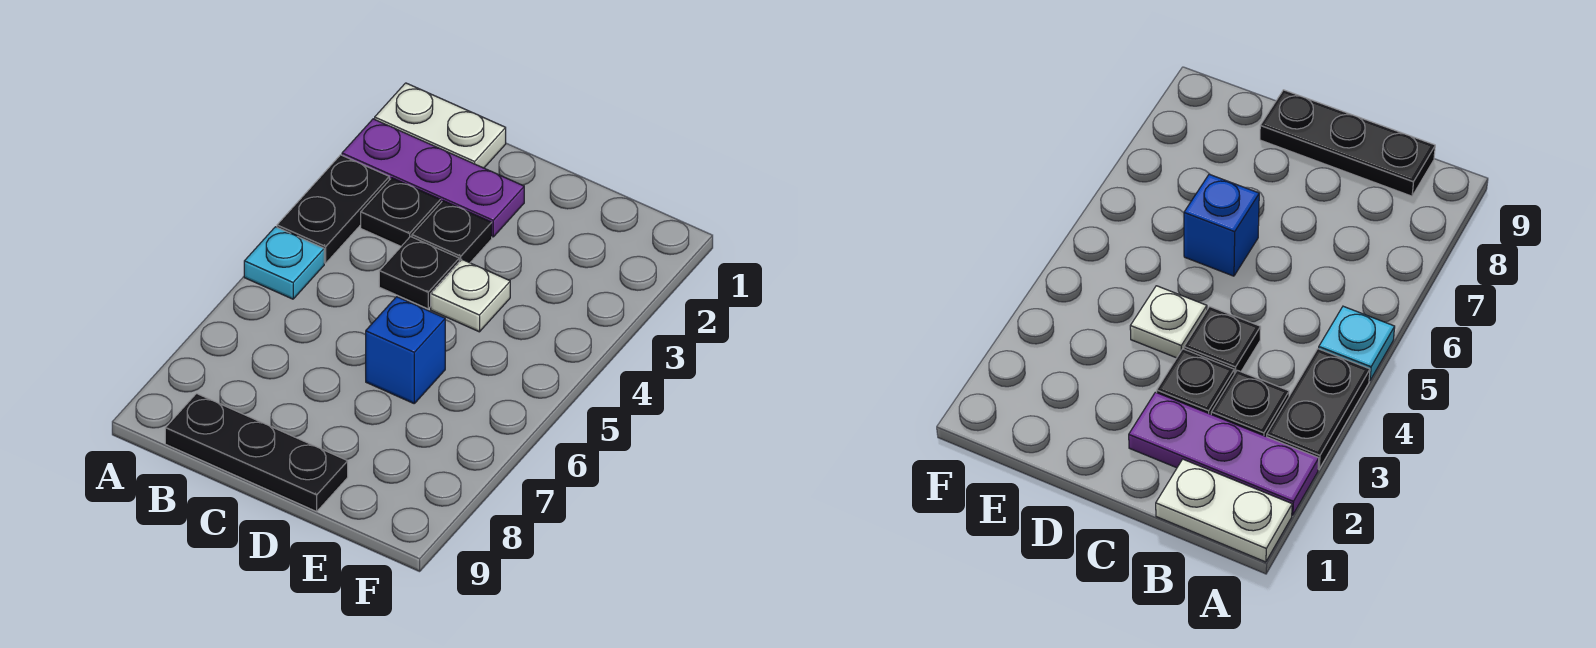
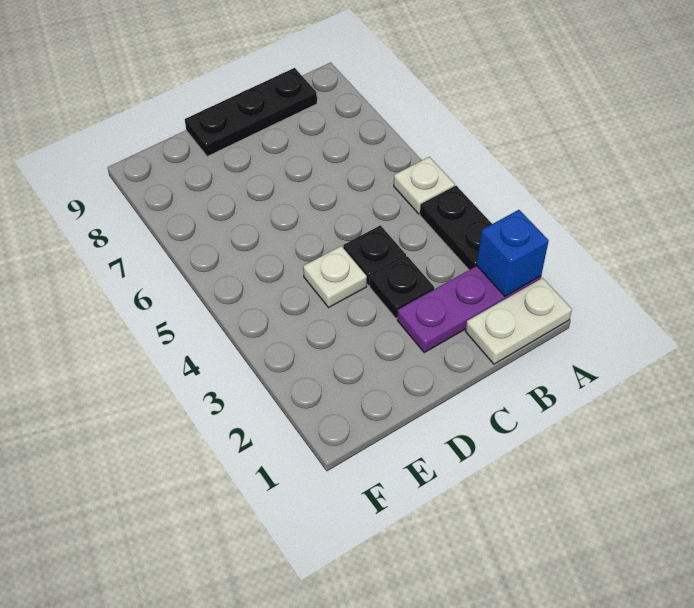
cyan plate A5 level 1 -> white plate A5 level 1
black plate B3 level 1 -> none
blue brick D6 level 1 -> blue brick A2 level 2

